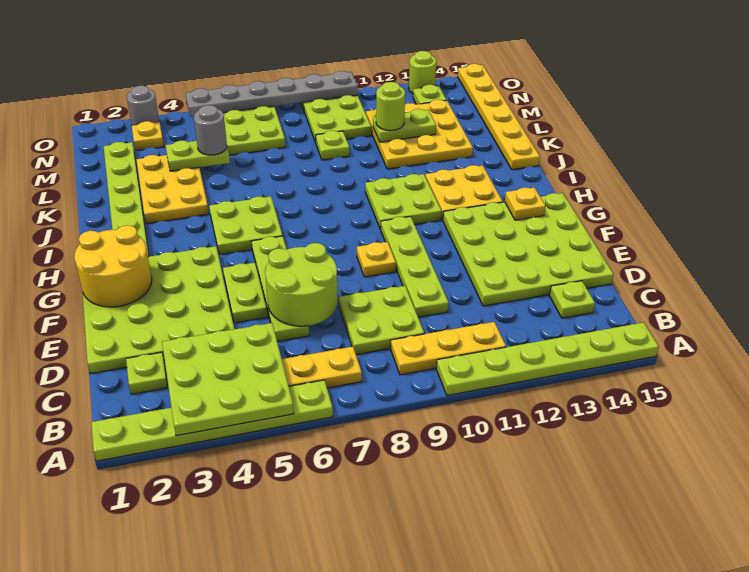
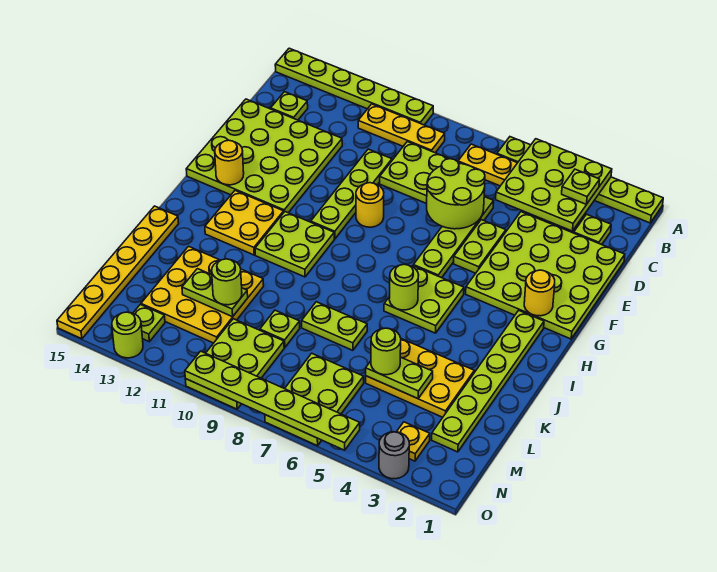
none -> lime plate B3 level 3
yellow round brick F1:G2 level 2 -> yellow round brick G2 level 2
yellow plate F9 level 1 -> yellow round brick F9 level 1
yellow plate G14 level 2 -> yellow round brick G14 level 2
none -> lime round brick I6 level 2
yellow plate J3:L4 level 1 -> yellow plate K3:L5 level 1
none -> lime plate K7:K8 level 1
grey round brick L5 level 3 -> lime round brick L5 level 3
grey plate O5:O10 level 2 -> lime plate O5:O10 level 2

